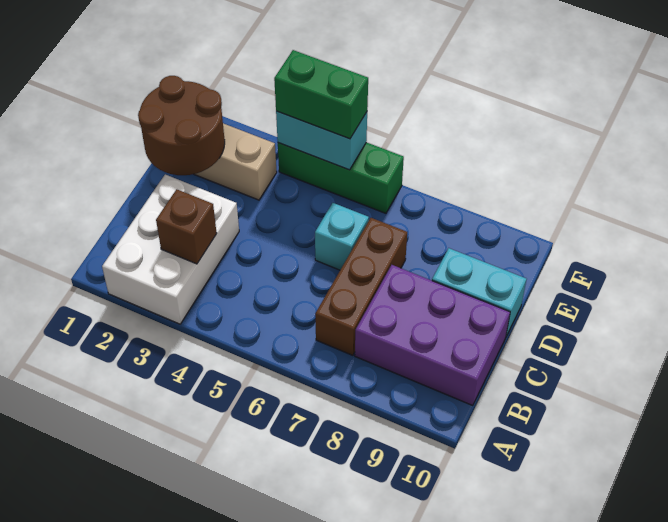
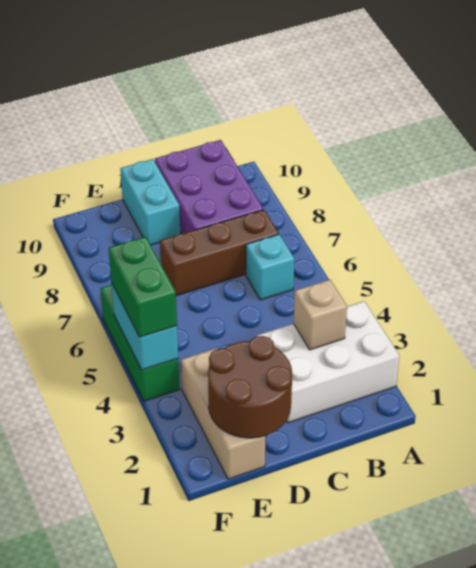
brown brick B3 level 2 -> tan brick B3 level 2
cyan brick D6 level 1 -> cyan brick B6 level 1

